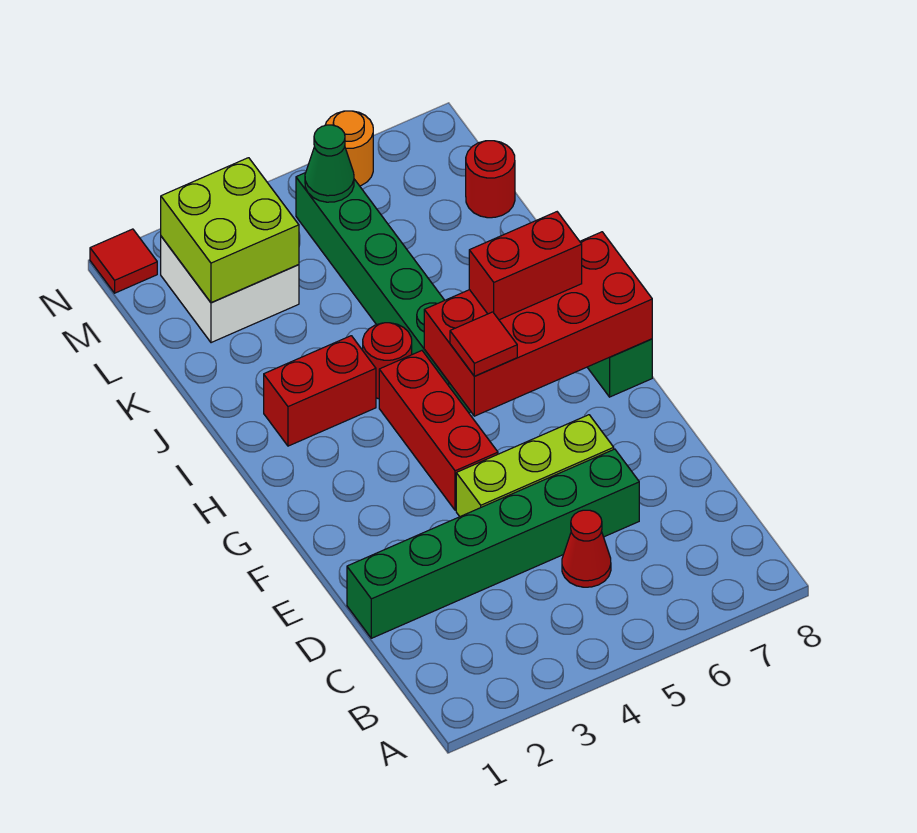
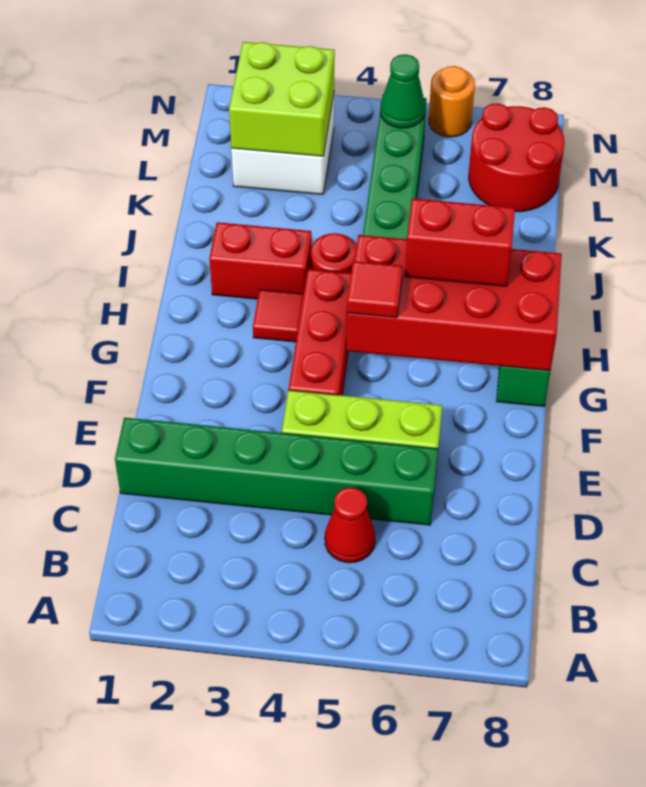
red round brick L8 level 1 -> red round brick L7:M8 level 1
red tile N1 level 1 -> red tile H3 level 1

